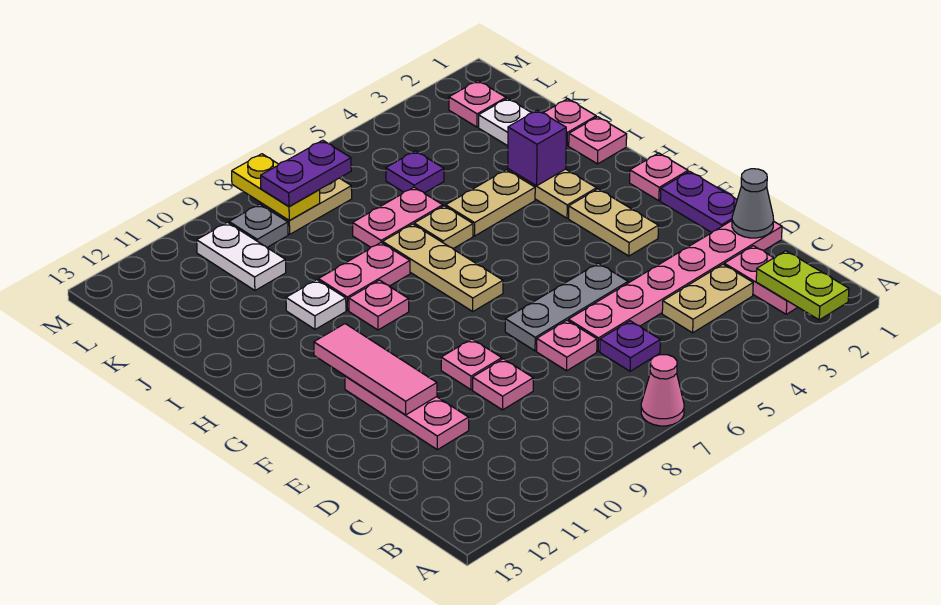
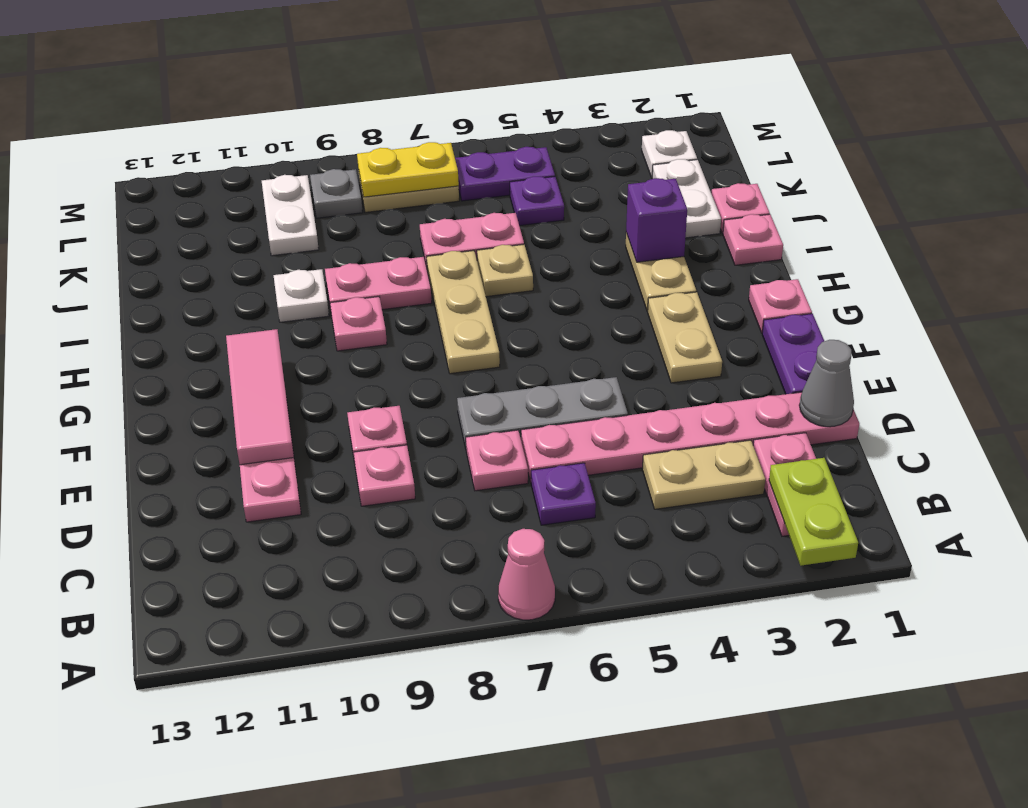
tan plate I4:I5 level 1 -> none
pink plate L2 level 1 -> white plate L2 level 1
purple plate L7:L8 level 3 -> purple plate L5:L6 level 1
yellow plate L8:M8 level 2 -> yellow plate L7:L8 level 2

